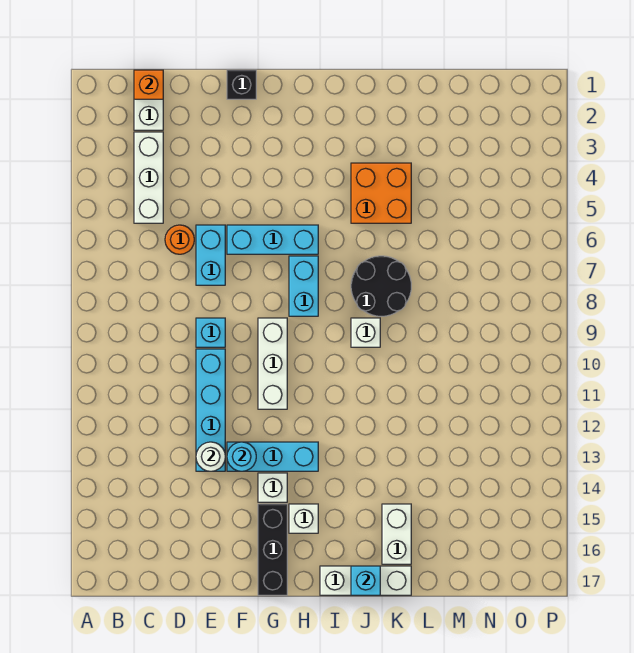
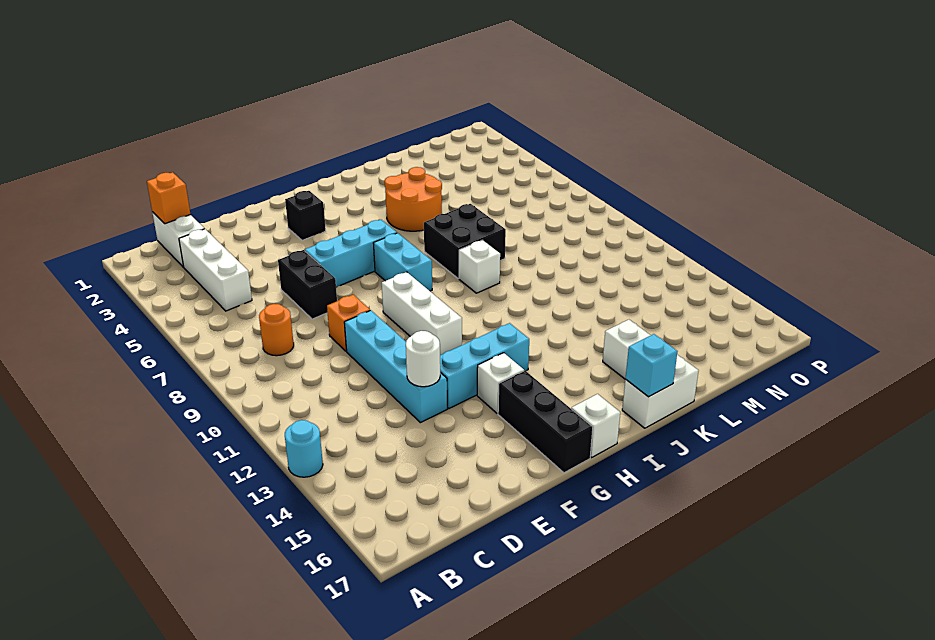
orange round brick D6 level 1 -> orange round brick C8 level 1
cyan brick E6:E7 level 1 -> black brick E6:E7 level 1
cyan brick E9 level 1 -> orange brick E9 level 1
black brick F1 level 1 -> black brick G3 level 1
cyan round brick F13 level 2 -> cyan round brick A13 level 1
white brick H15 level 1 -> white brick H17 level 1
white brick I17:K17 level 1 -> white brick J17:K17 level 1
orange brick J4:K5 level 1 -> orange round brick J4:K5 level 1
black round brick J7:K8 level 1 -> black brick J7:K8 level 1

